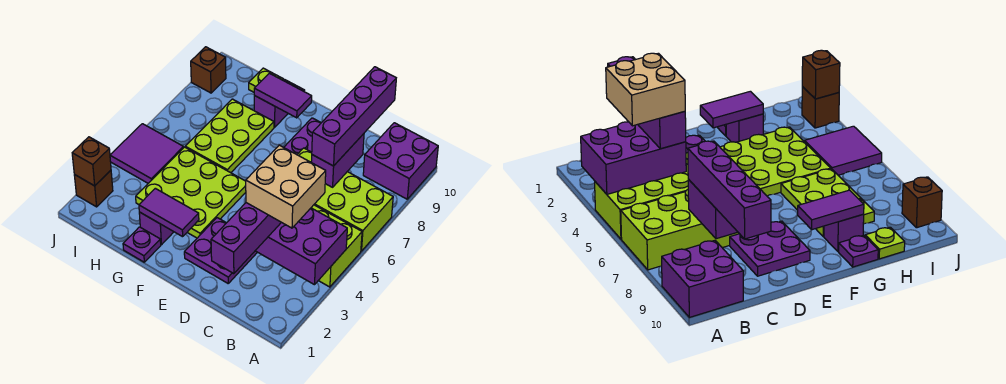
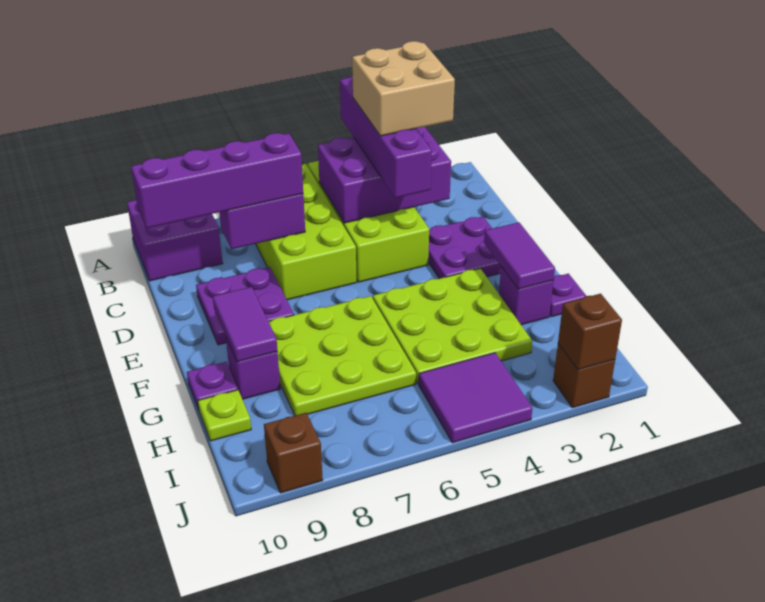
purple brick A3:C4 level 2 -> purple brick B3:C5 level 2
purple brick C1:C4 level 3 -> purple brick A4:D4 level 3
lime plate G6:H8 level 1 -> lime plate F6:H8 level 1

